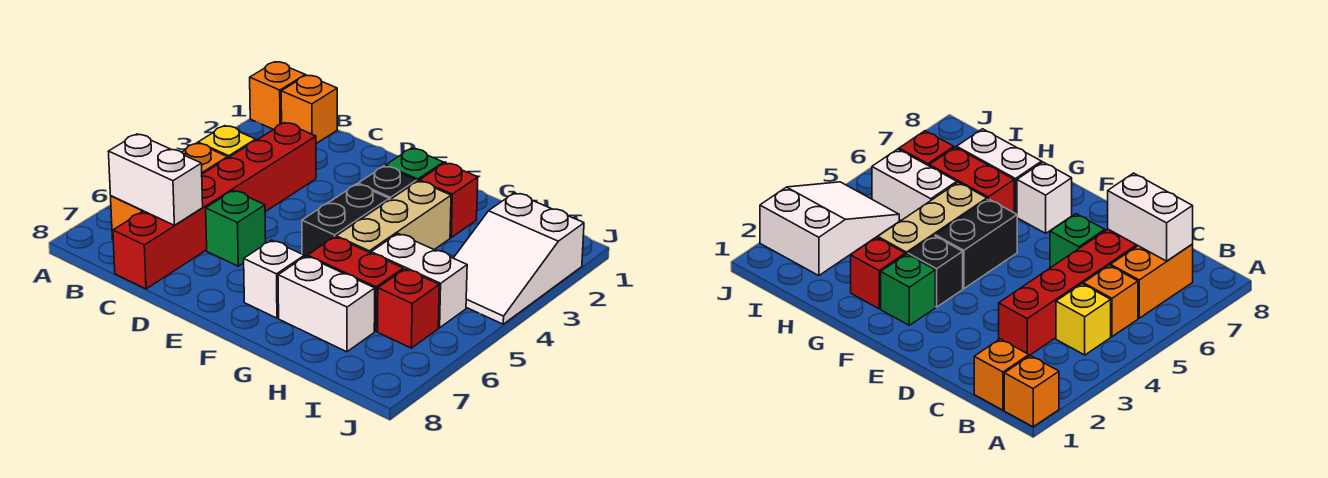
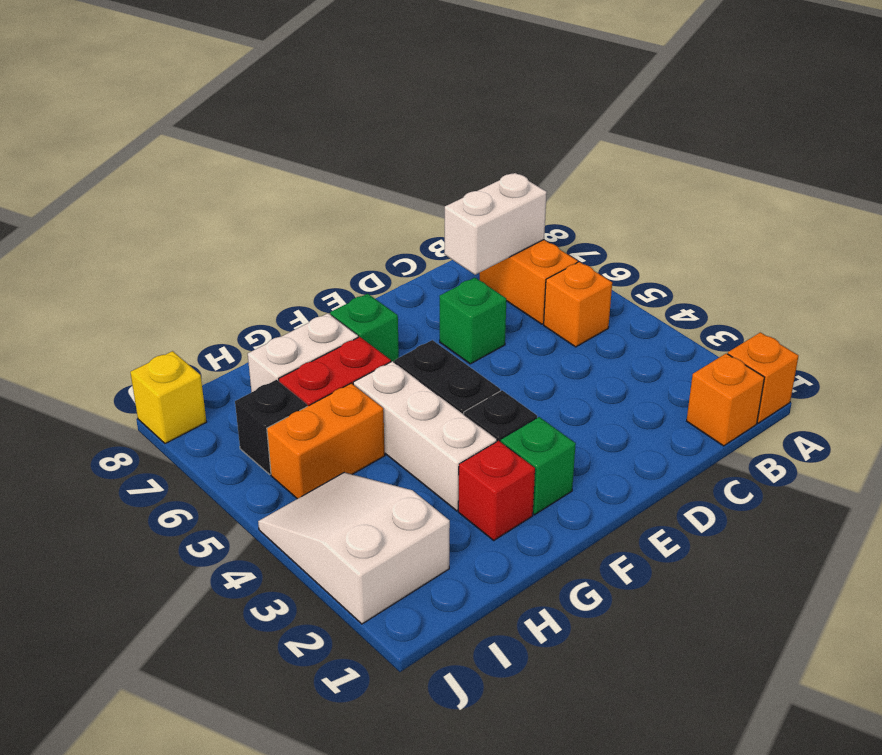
yellow brick B4 level 1 -> yellow brick J8 level 1
red brick C3:C8 level 1 -> none
white brick F7 level 1 -> green brick F7 level 1
tan brick G3:G5 level 1 -> white brick G3:G5 level 1
white brick H5:I5 level 1 -> orange brick H5:I5 level 1
red brick I6 level 1 -> black brick I6 level 1

